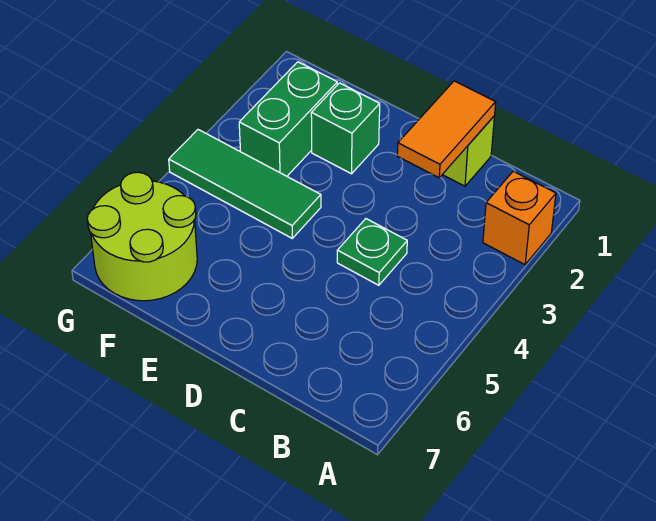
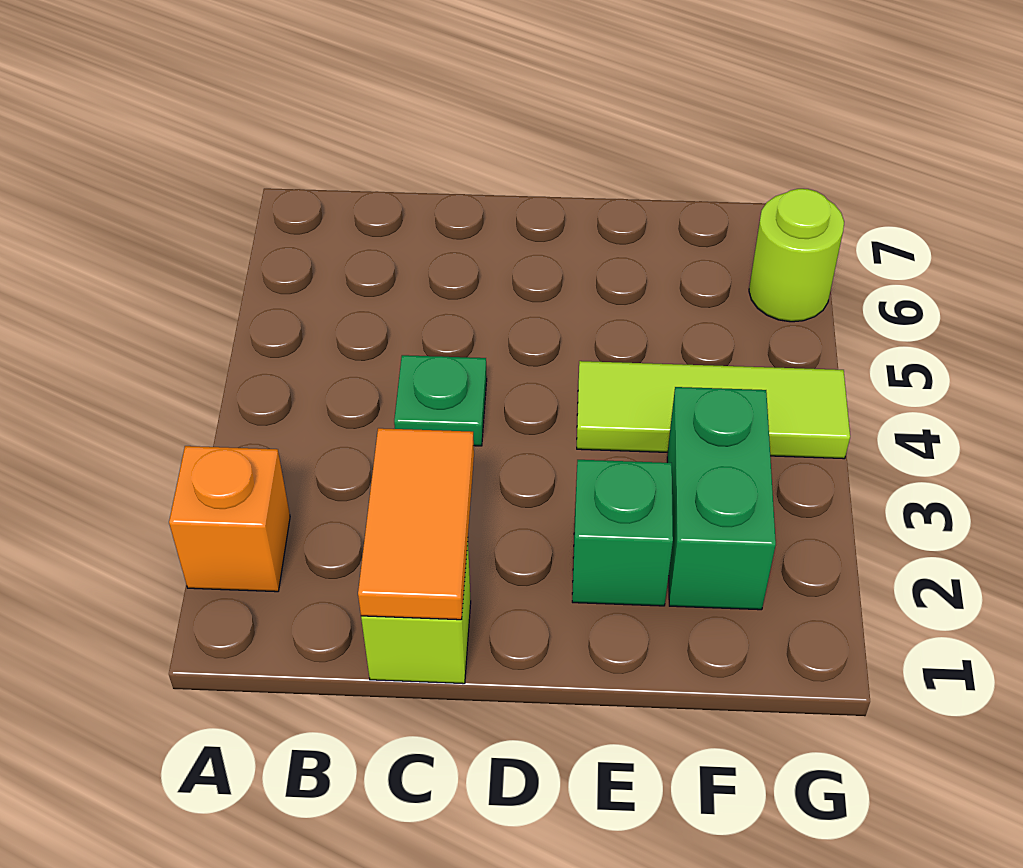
green tile E4:G4 level 1 -> lime tile E4:G4 level 1
lime round brick F6:G7 level 1 -> lime round brick G6 level 1

